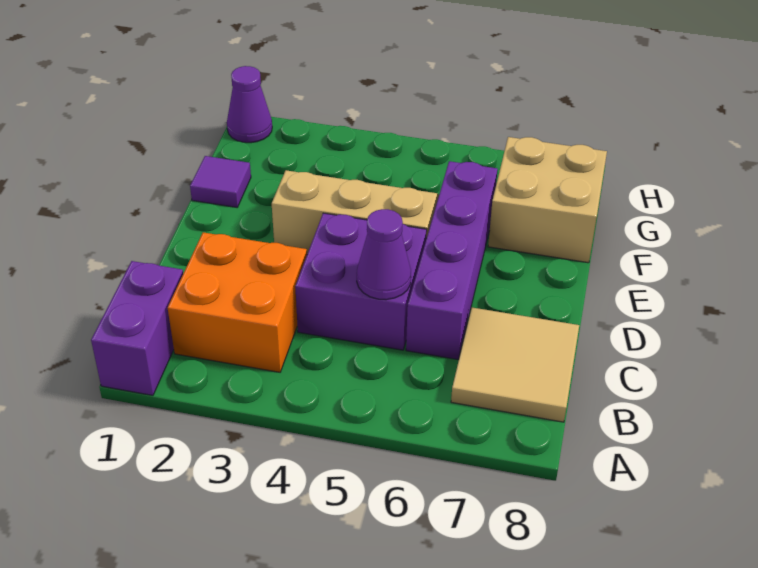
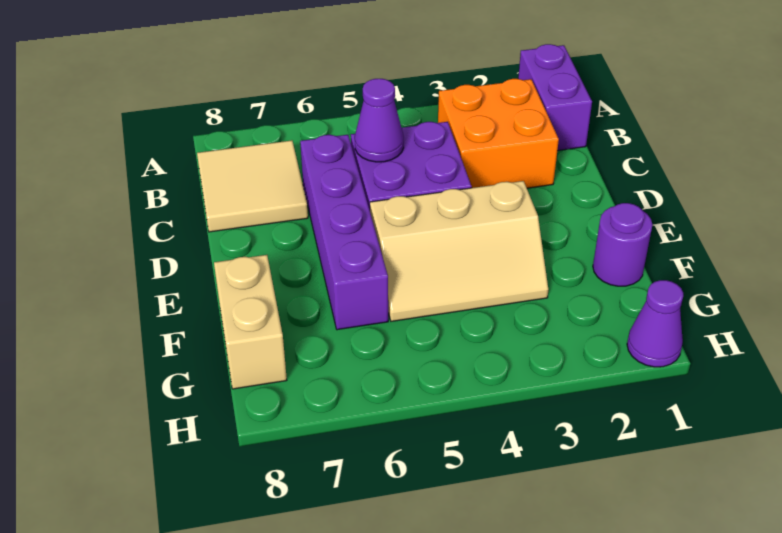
purple tile F1 level 1 -> purple round brick F1 level 1
tan brick F7:G8 level 1 -> tan brick F8:G8 level 1

